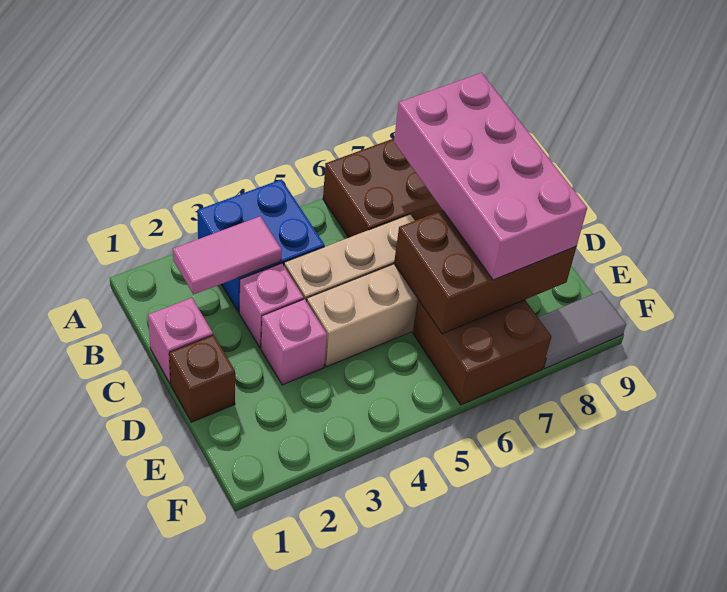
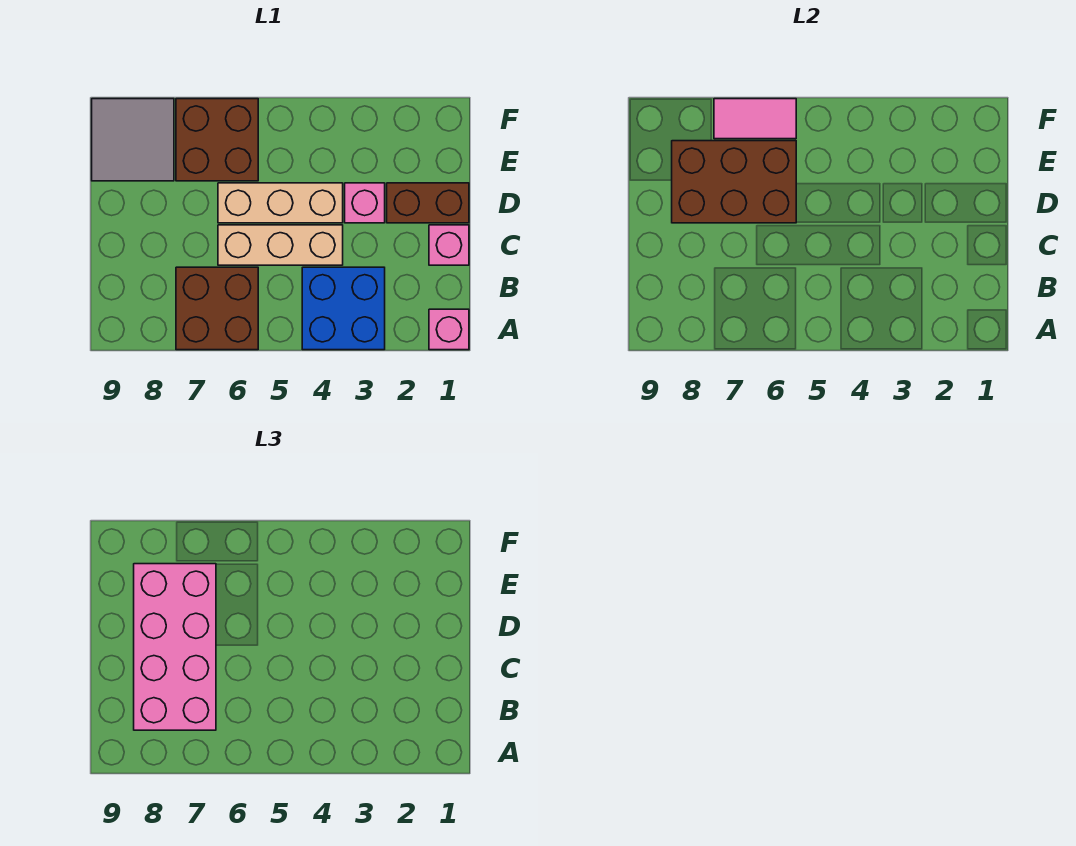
pink tile B2:B3 level 2 -> pink tile F6:F7 level 2
pink brick C3 level 1 -> pink brick A1 level 1
brown brick D1 level 1 -> brown brick D1:D2 level 1
grey tile F8:F9 level 1 -> grey tile E8:F9 level 1

